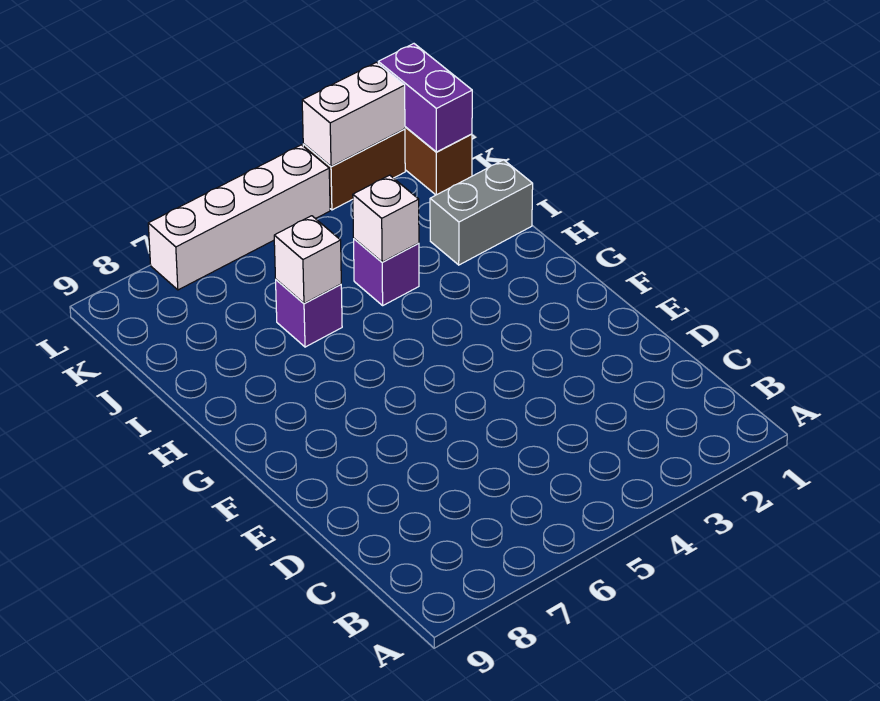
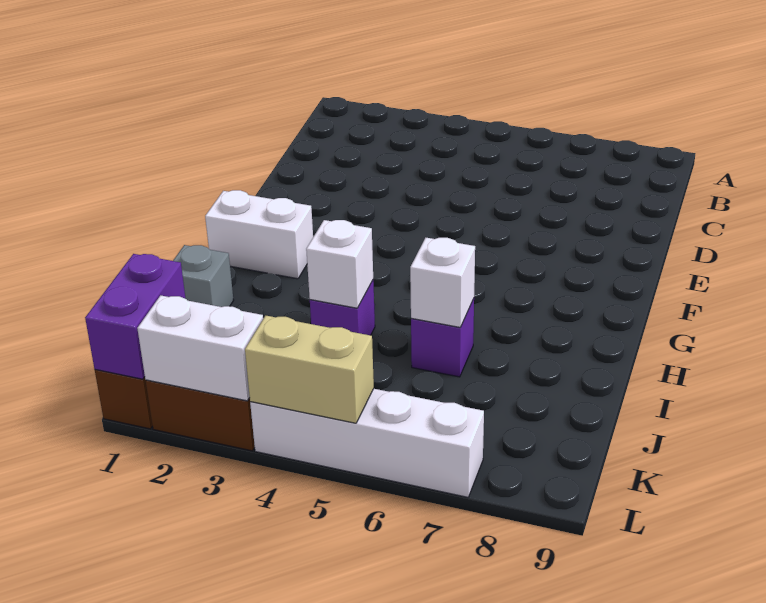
none -> white brick G1:G2 level 1
grey brick I1:I2 level 1 -> grey brick I1 level 1
none -> tan brick L4:L5 level 2

